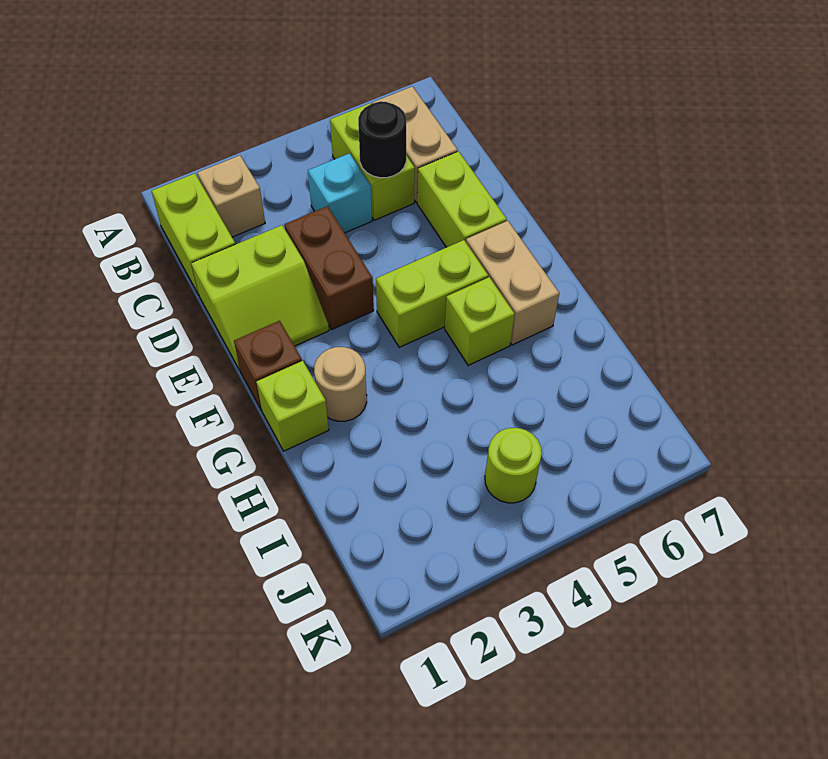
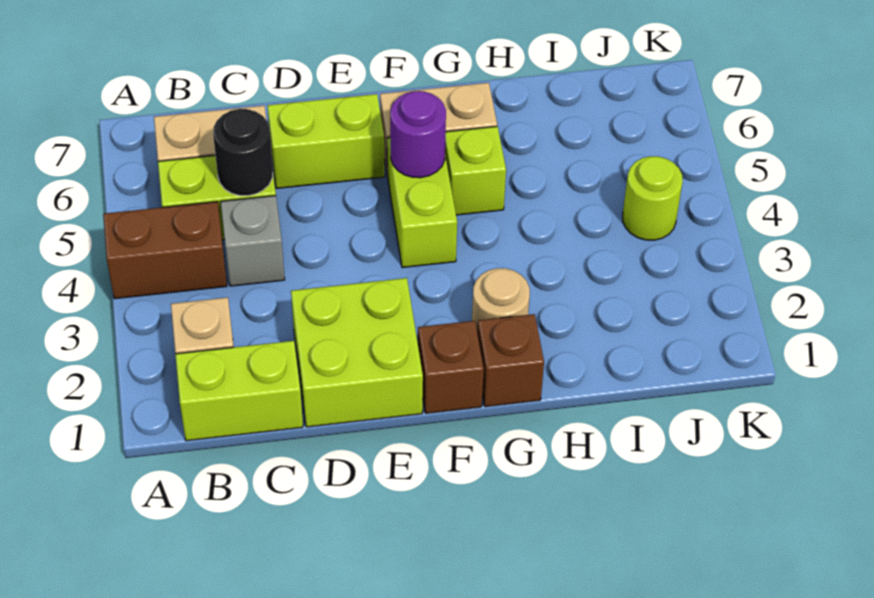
cyan brick C4 level 1 -> grey brick C4 level 1
lime slope D1:E2 level 1 top D -> lime brick D1:E2 level 1
brown brick D3:E3 level 1 -> brown brick A4:B4 level 1
none -> purple round brick F5 level 2
lime brick G1 level 1 -> brown brick G1 level 1

